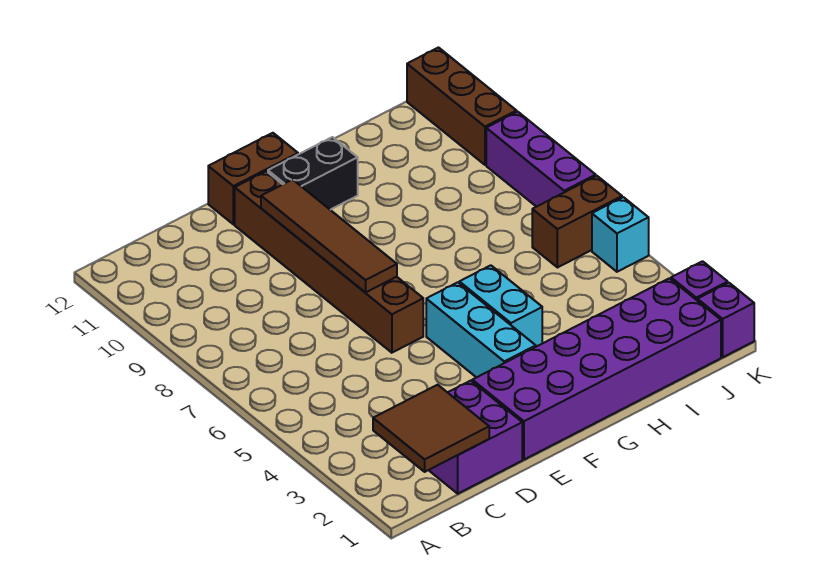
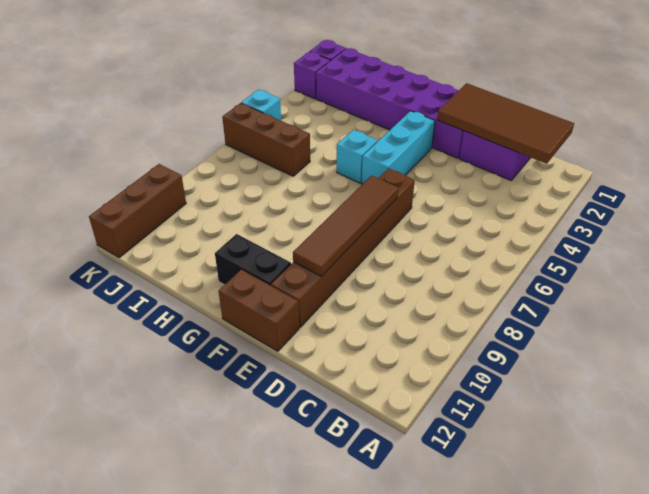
brown tile B1:C2 level 2 -> brown tile B1:E2 level 2
cyan brick G4:G5 level 1 -> cyan brick G5 level 1
brown brick J6:K6 level 1 -> brown brick I6:K6 level 1
purple brick K7:K9 level 1 -> none

